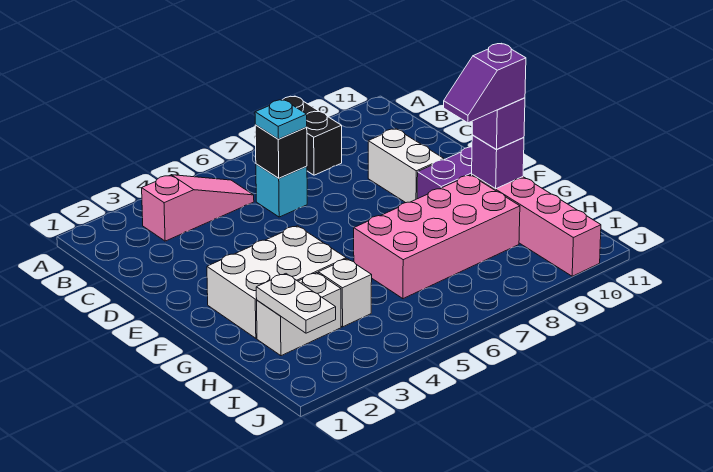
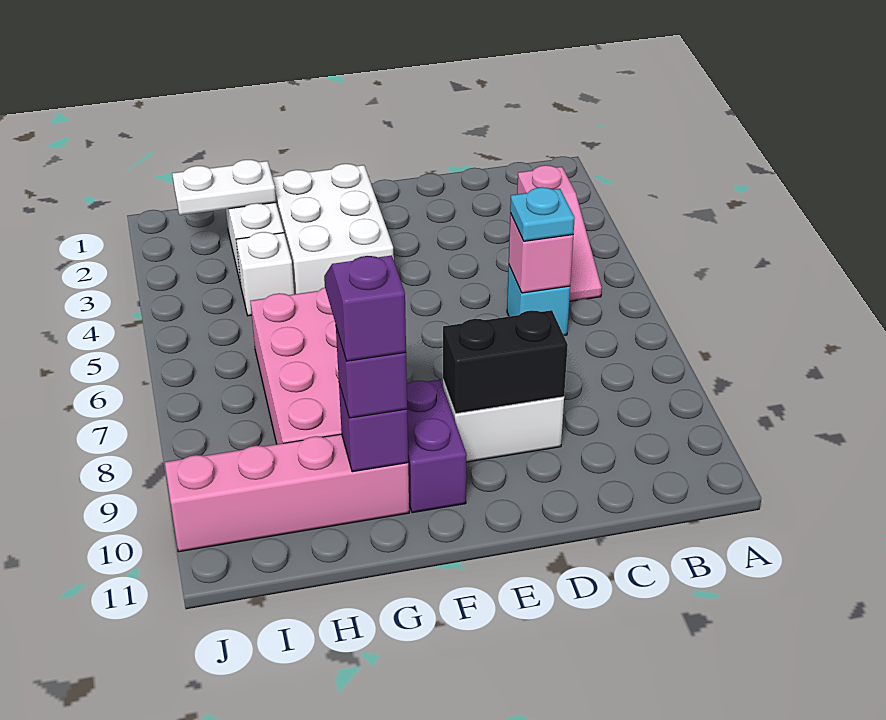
black brick A8:B8 level 1 -> black brick D9:E9 level 2
black brick C6 level 2 -> pink brick C6 level 2

